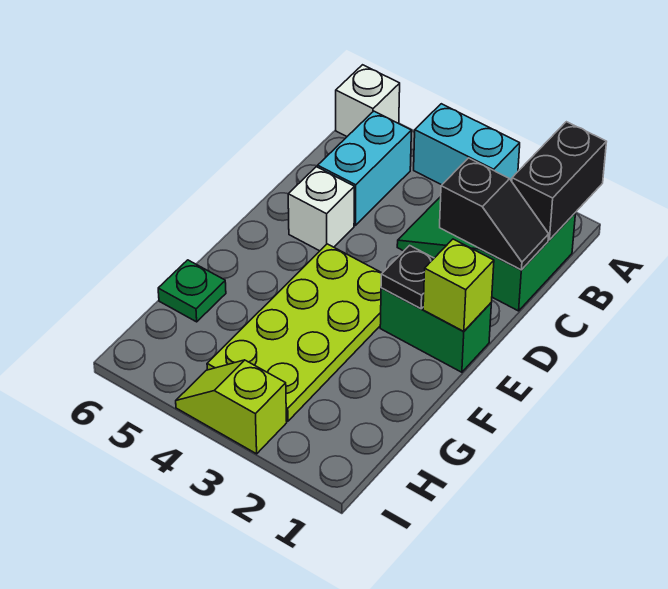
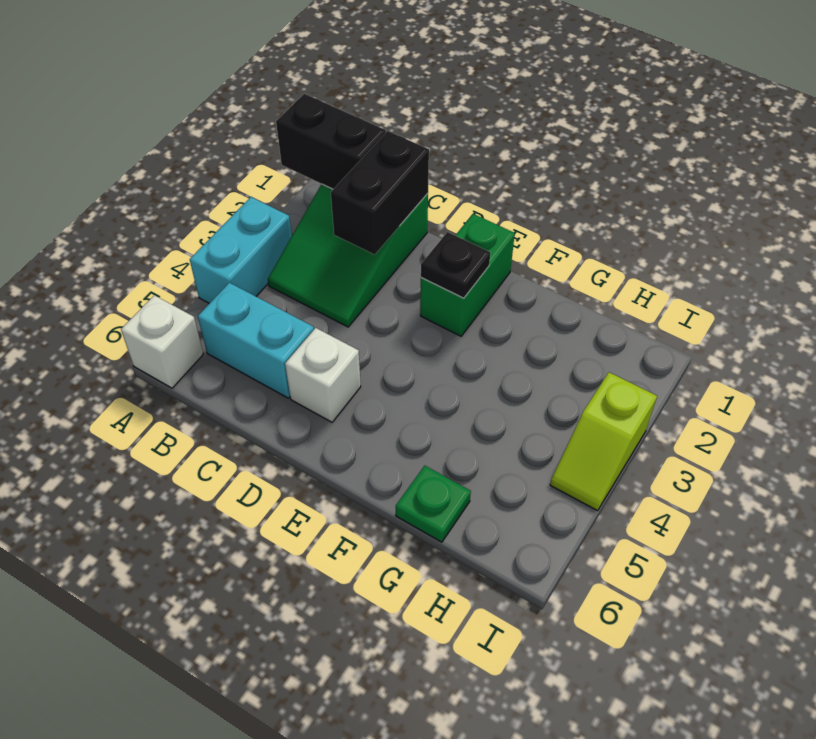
black slope C1:C2 level 2 top 2 -> black brick C1:C2 level 2
lime brick E1 level 2 -> none
lime plate E3:H4 level 1 -> none

